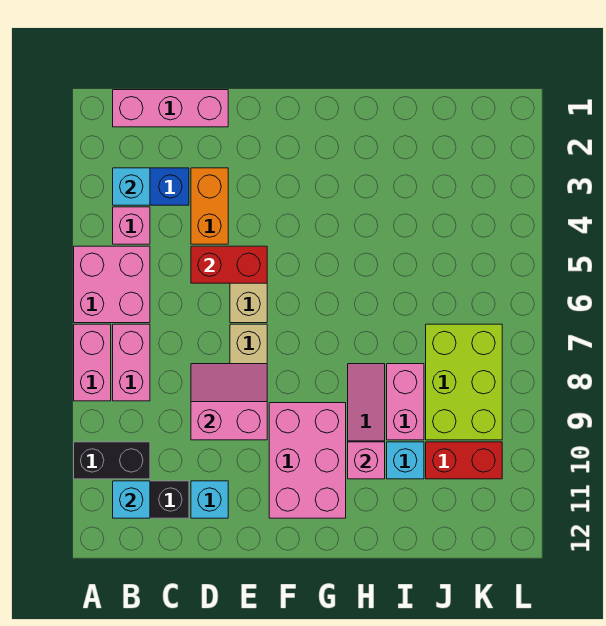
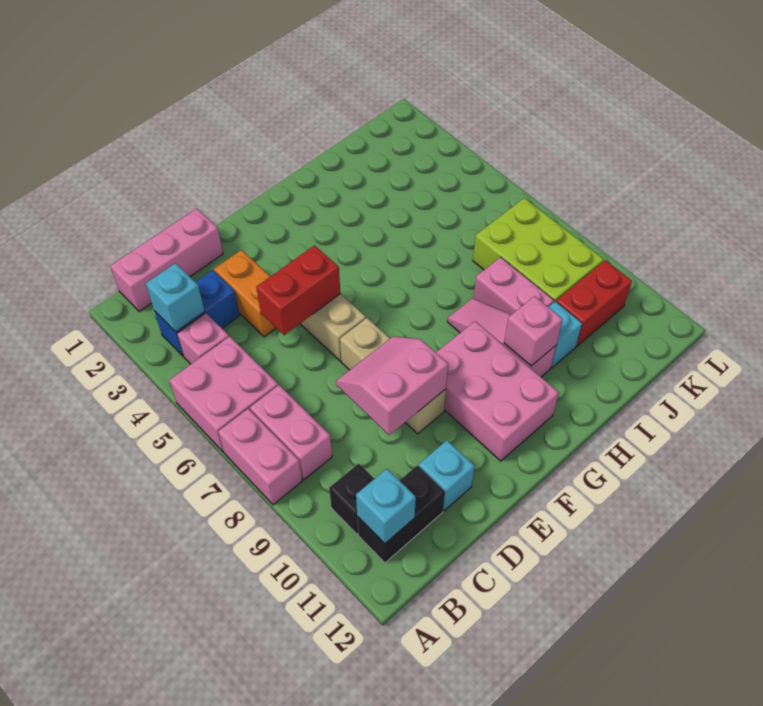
black brick A10:B10 level 1 -> black brick B10 level 1

